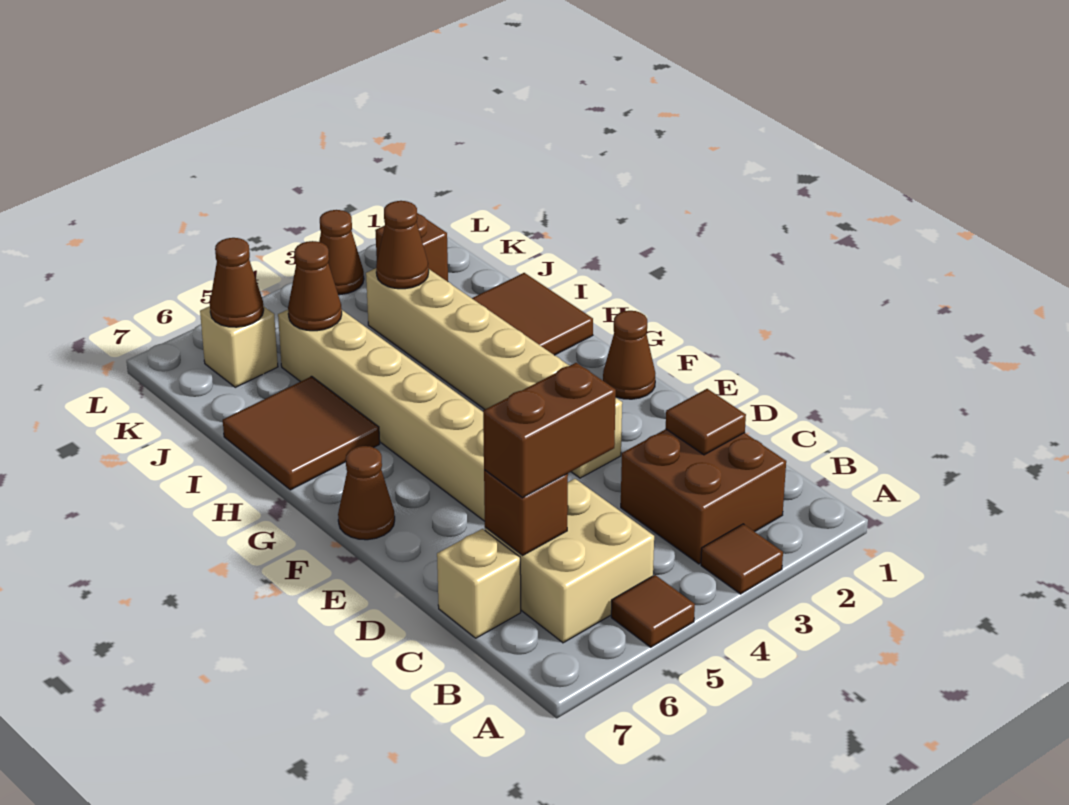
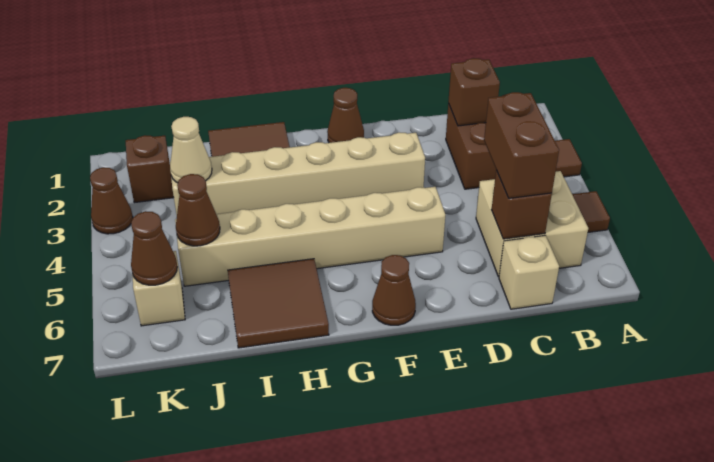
brown tile C2 level 2 -> brown brick C2 level 2
brown cone J3 level 2 -> tan cone J3 level 2

